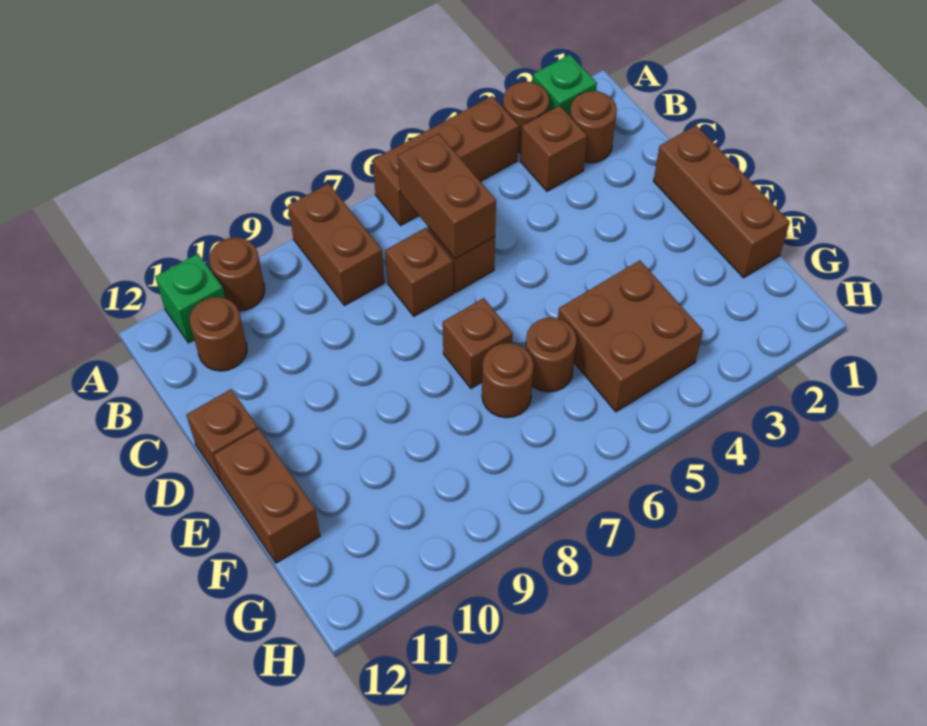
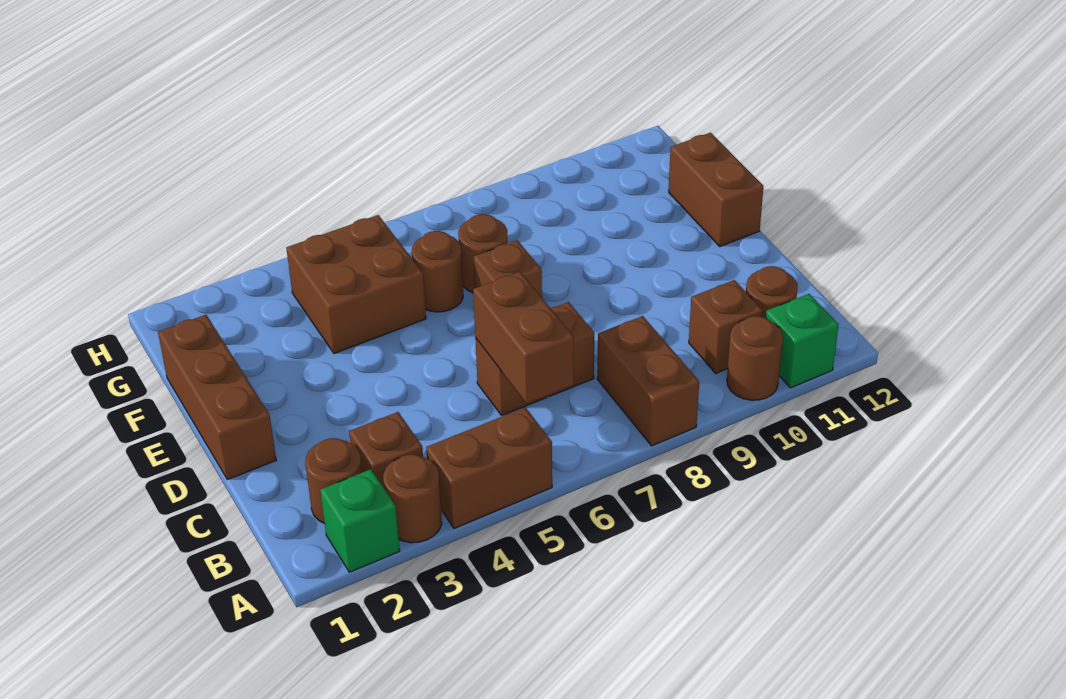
brown brick A4:A6 level 1 -> brown brick A4:A5 level 1
brown brick D12 level 1 -> brown brick B10 level 1

